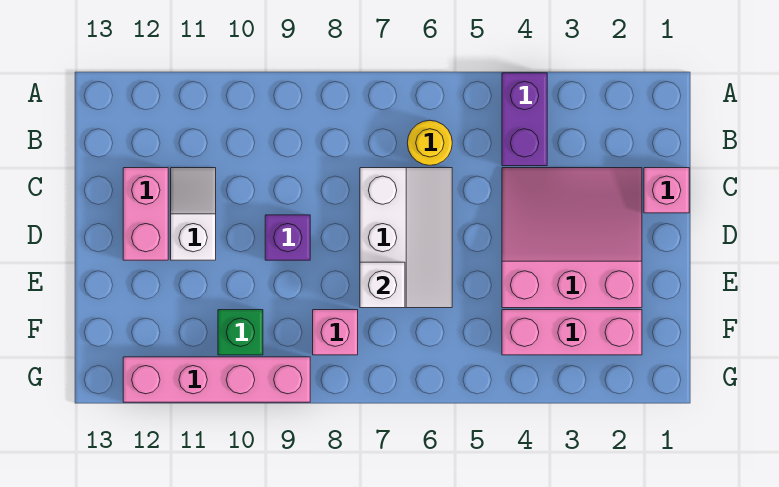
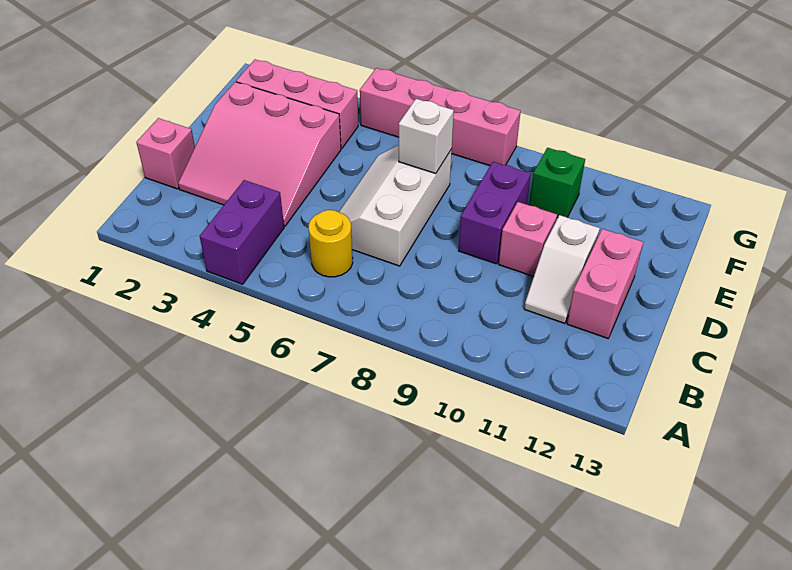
purple brick D9 level 1 -> purple brick D9:E9 level 1
pink brick F8 level 1 -> pink brick D10 level 1
pink brick G9:G12 level 1 -> pink brick G5:G8 level 1

